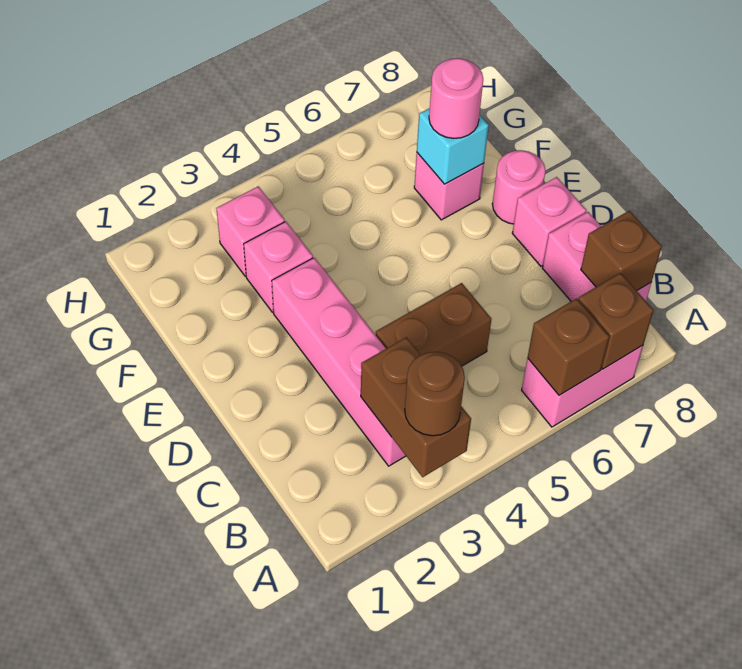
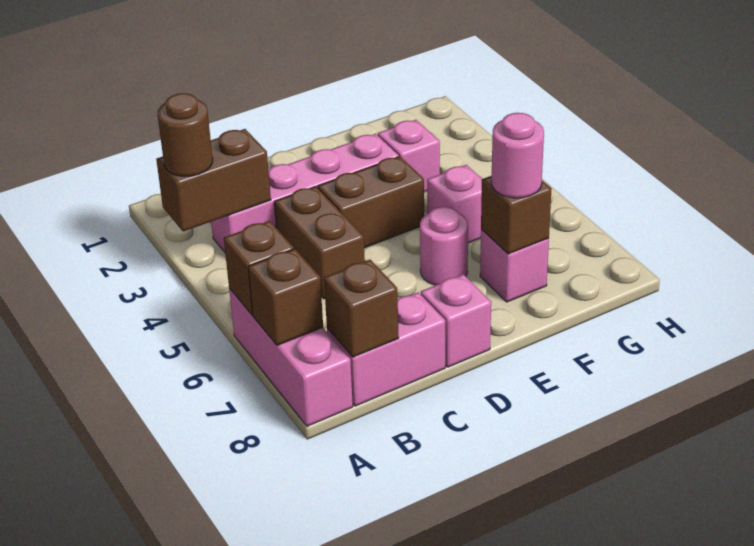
pink brick A6:A7 level 1 -> pink brick A6:A8 level 1
none -> brown brick D4:E4 level 1
pink round brick E8 level 1 -> pink round brick E6 level 1
cyan brick F7 level 2 -> brown brick F7 level 2
pink brick G3 level 1 -> pink brick F5 level 1

